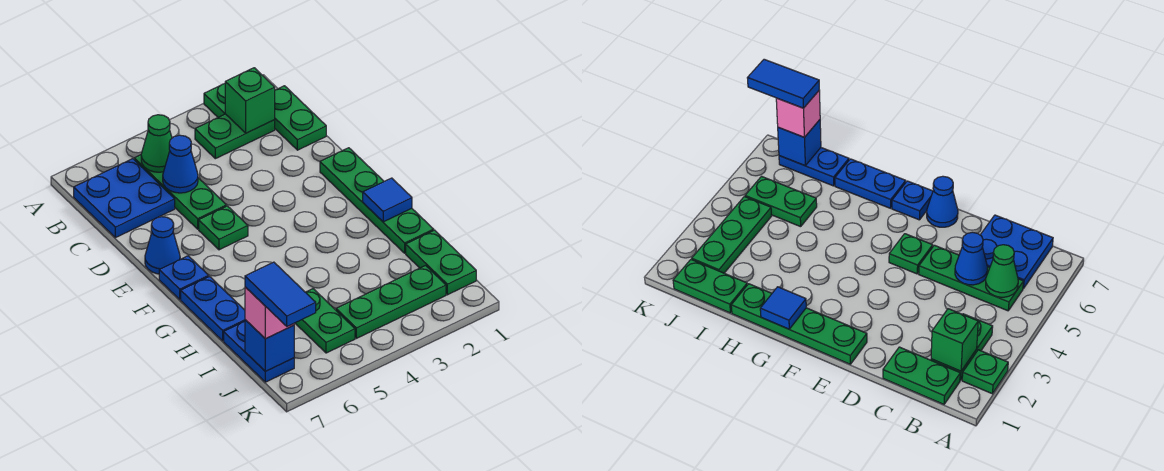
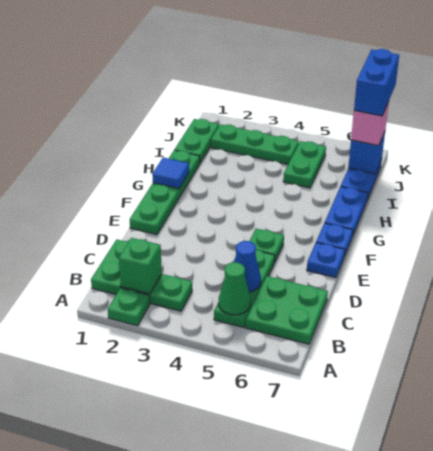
blue plate B6:C7 level 1 -> green plate B6:C7 level 1
blue cone E7 level 1 -> blue plate E7 level 1
blue tile J7:K7 level 4 -> blue brick J7:K7 level 4

